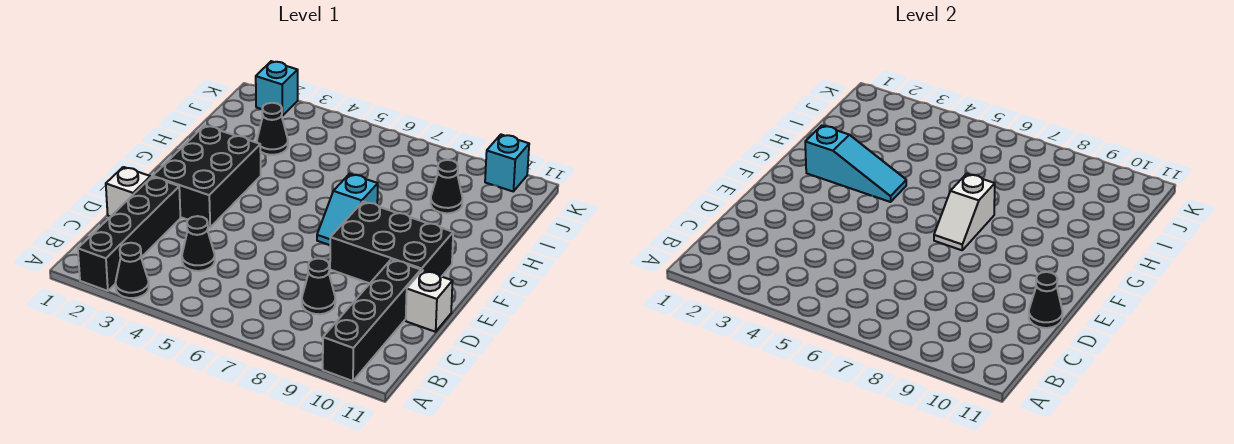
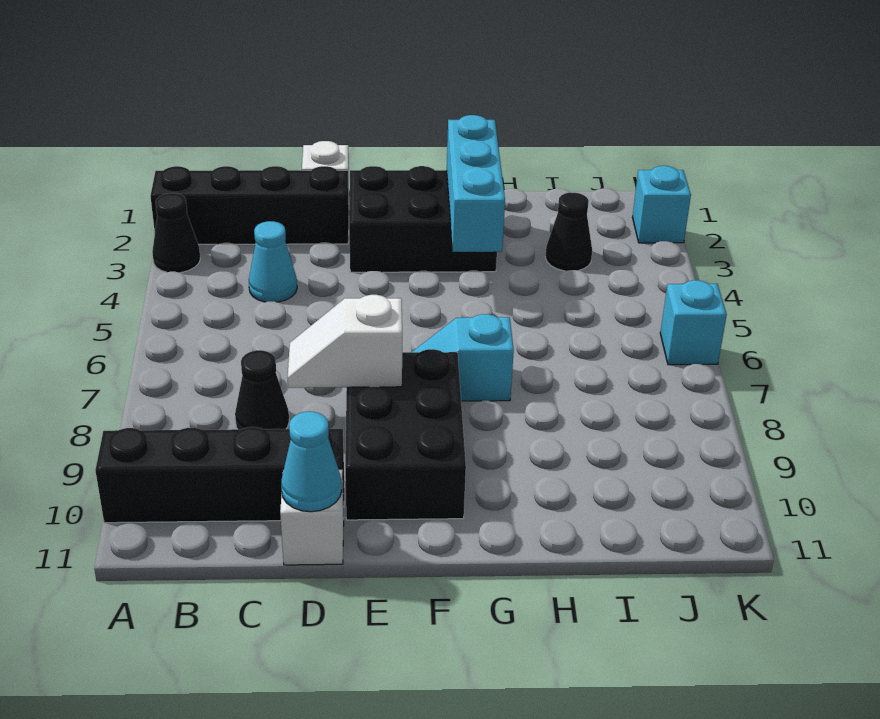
black cone C4 level 1 -> cyan cone C4 level 1
black cone D11 level 2 -> cyan cone D11 level 2
white slope F7:G7 level 2 top G -> white slope D8:E8 level 2 top E
cyan slope G2:G4 level 2 top 2 -> cyan brick G2:G4 level 2
black cone I9 level 1 -> none
cyan brick K10 level 1 -> cyan brick K6 level 1

